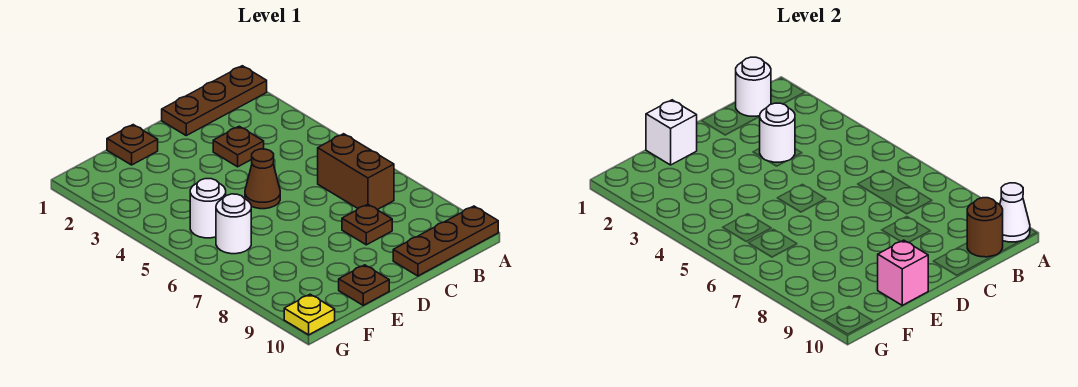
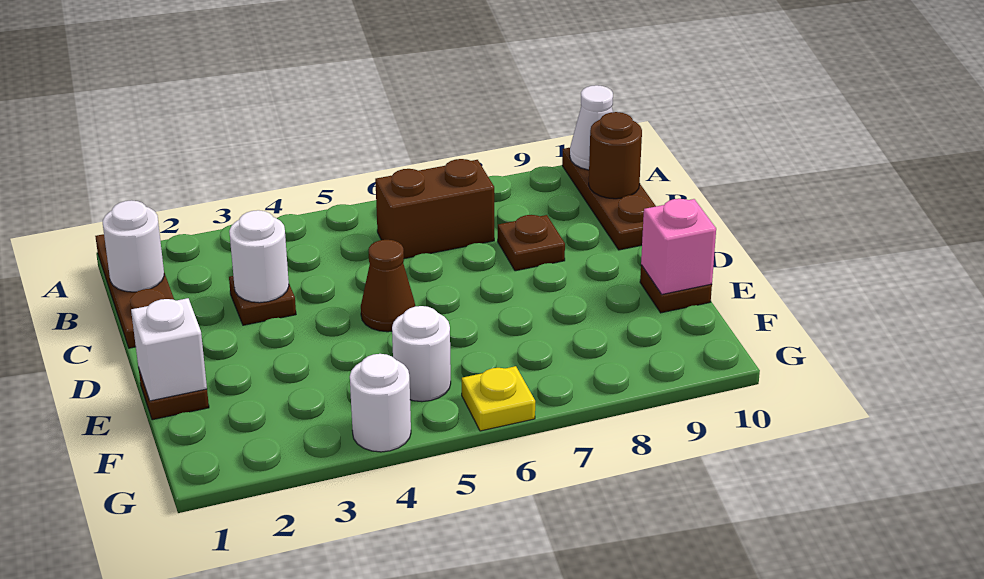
white round brick F6 level 1 -> white round brick G4 level 1
yellow plate G10 level 1 -> yellow plate G6 level 1

